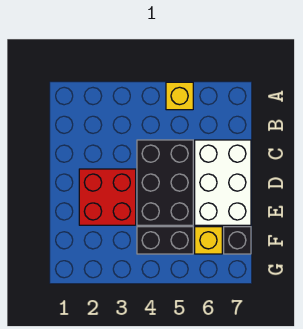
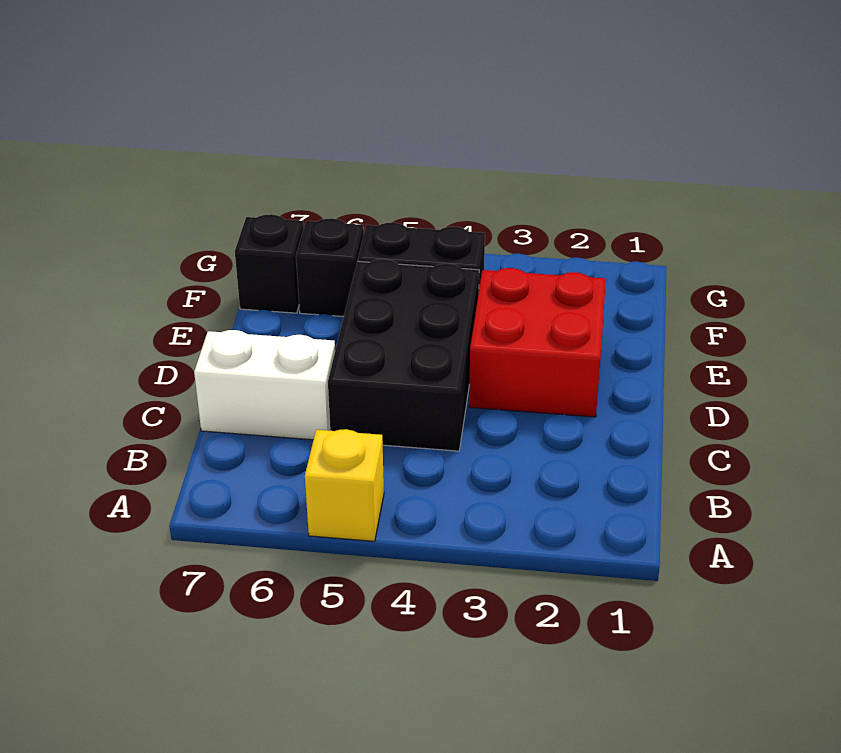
white brick C6:E7 level 1 -> white brick C6:C7 level 1
yellow brick F6 level 1 -> black brick F6 level 1

